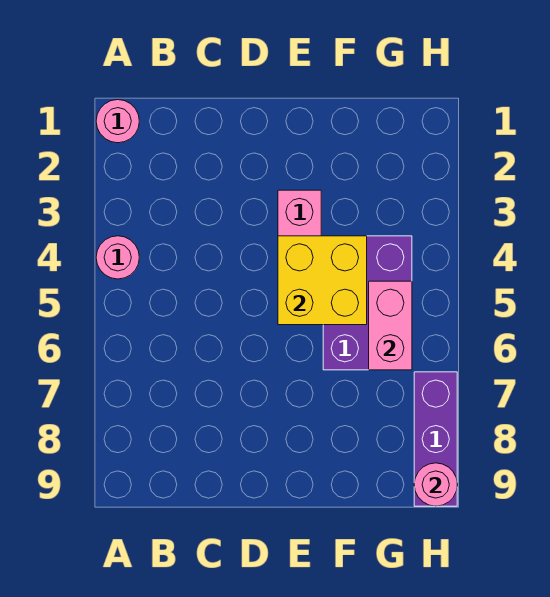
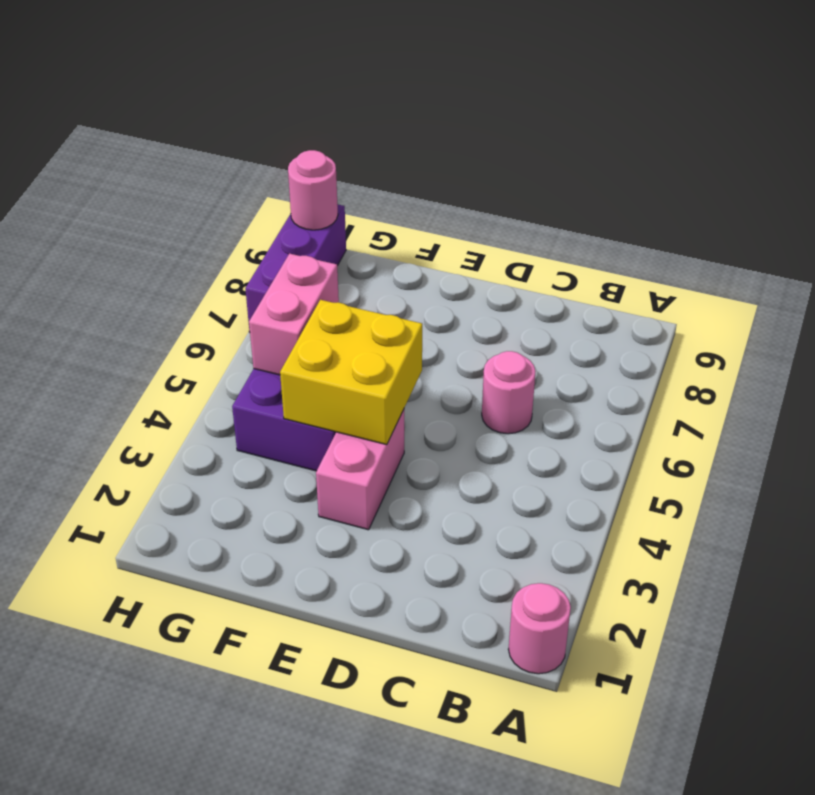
pink round brick A4 level 1 -> pink round brick C6 level 1

